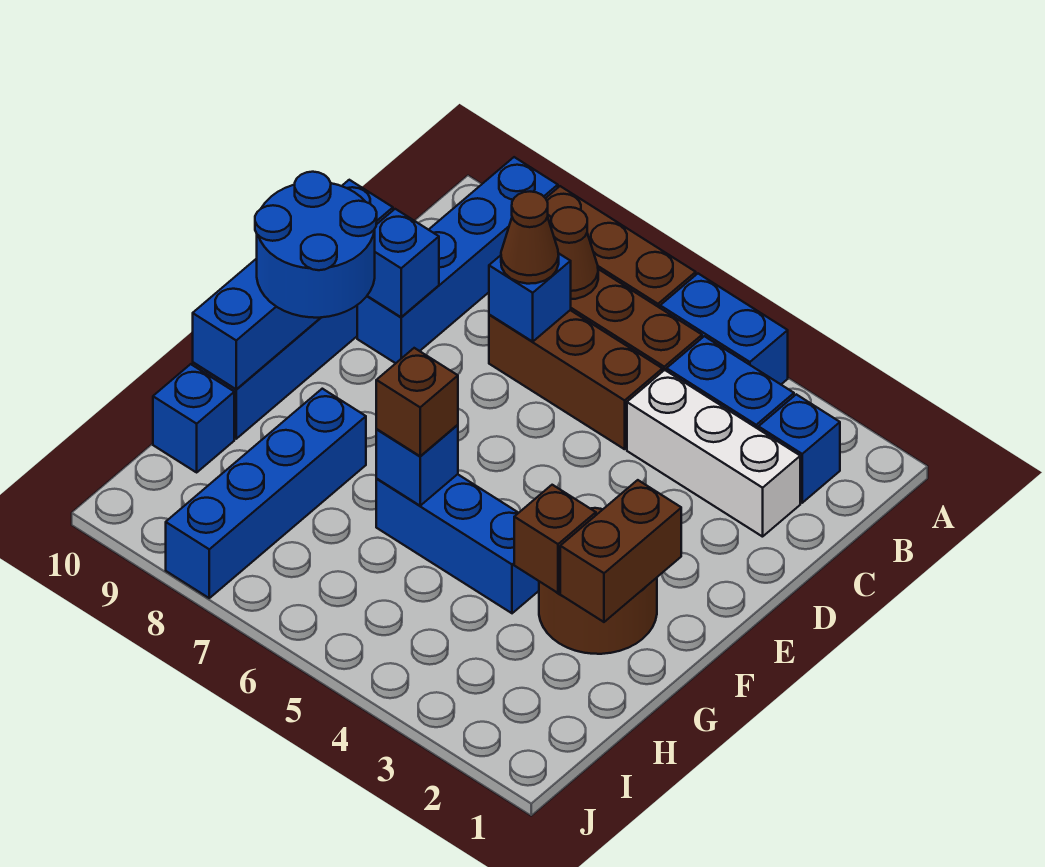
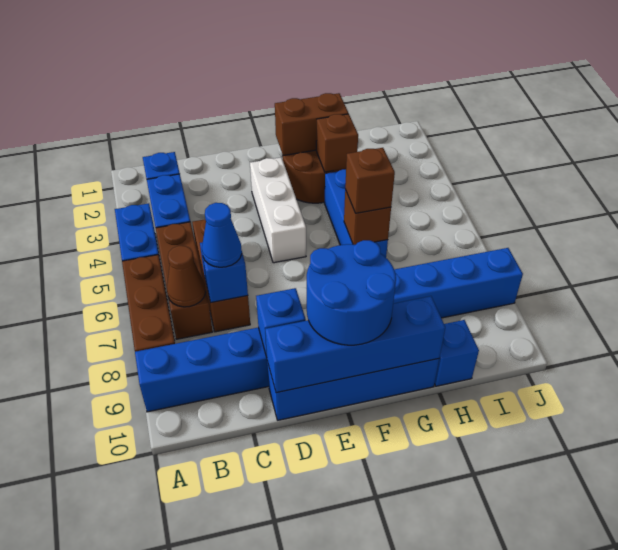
white brick C2:C4 level 1 -> white brick E3:E5 level 1
brown cone C7 level 3 -> blue cone C7 level 3
blue brick G6 level 2 -> brown brick G6 level 2

